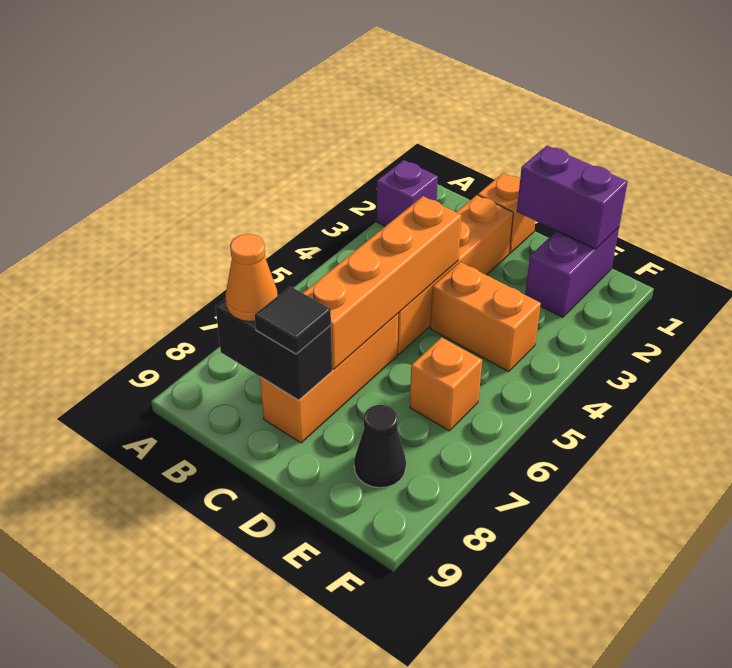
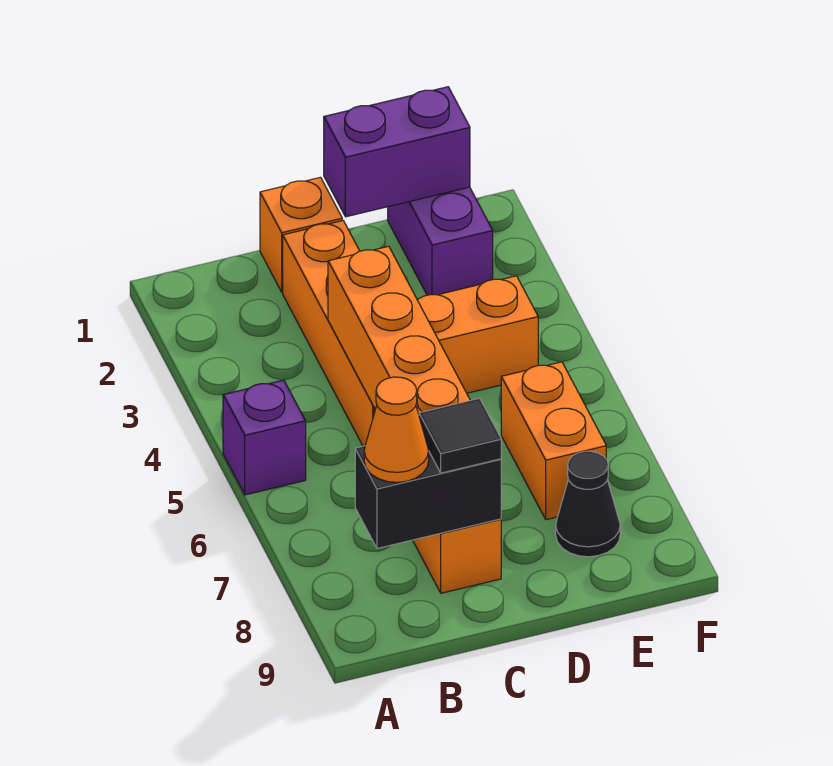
purple brick A2 level 1 -> purple brick A5 level 1
orange brick E6 level 1 -> orange brick E6:E7 level 1

